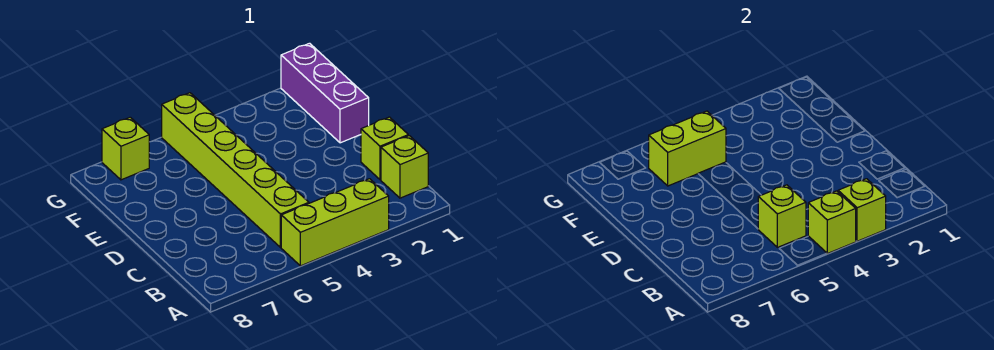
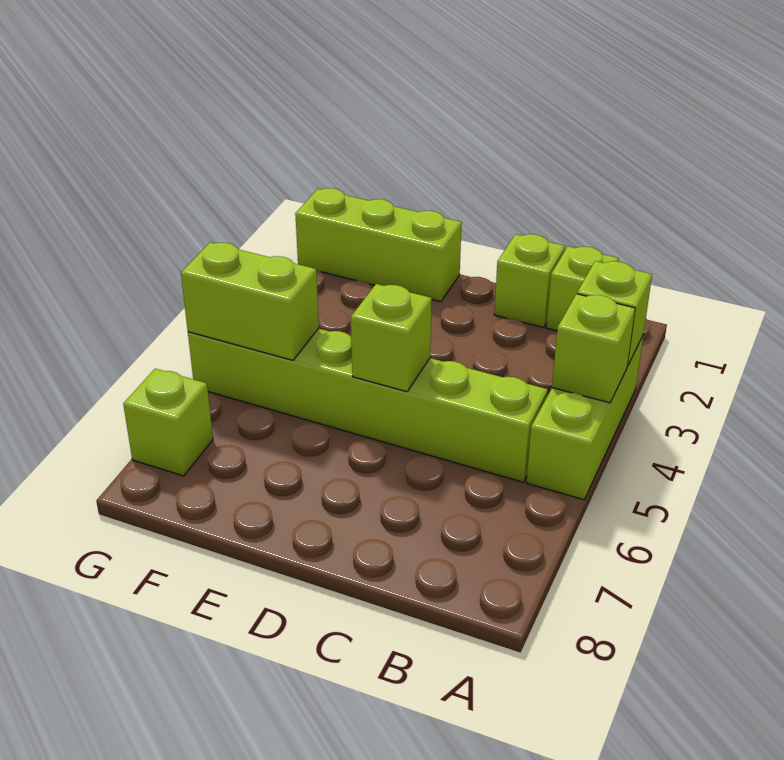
lime brick B5 level 2 -> lime brick D5 level 2
purple brick E1:G1 level 1 -> lime brick E1:G1 level 1
lime brick F5:F6 level 2 -> lime brick F5:G5 level 2

